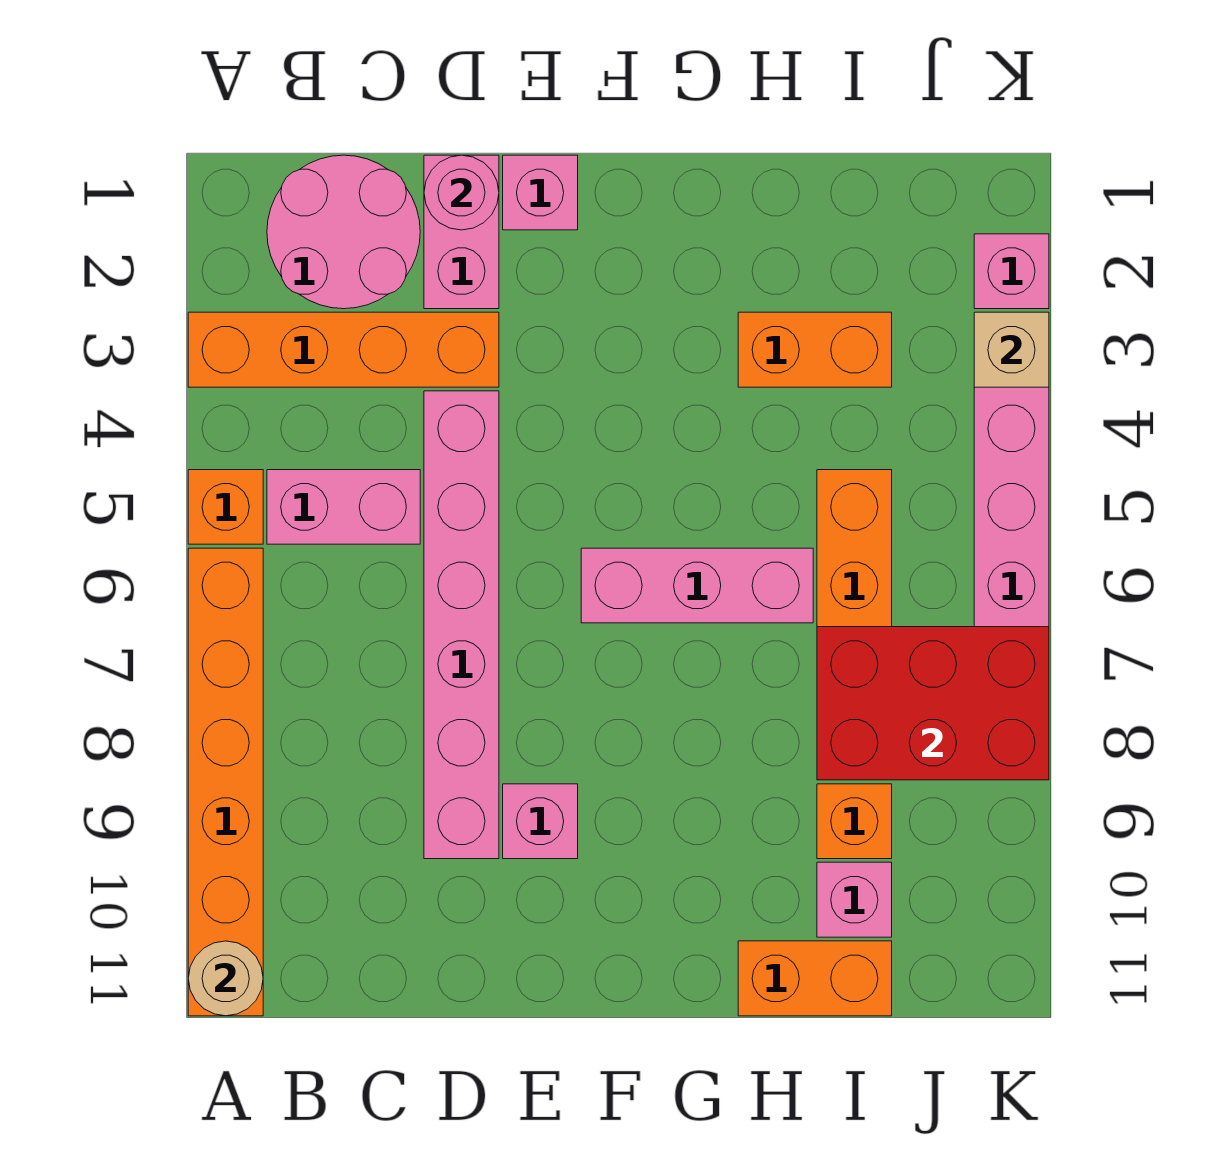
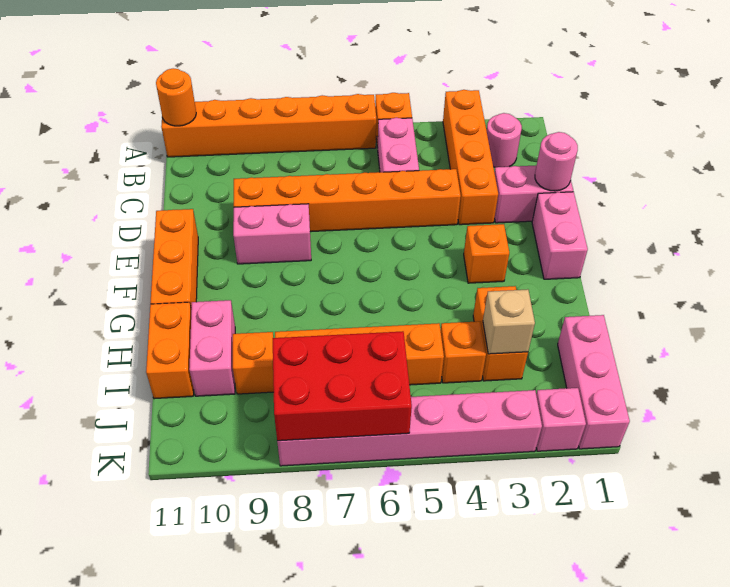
tan round brick A11 level 2 -> orange round brick A11 level 2
pink round brick B1:C2 level 1 -> pink round brick B2 level 1
pink brick D4:D9 level 1 -> orange brick D4:D9 level 1
pink brick E1 level 1 -> pink brick E1:F1 level 1
pink brick E9 level 1 -> pink brick E8:E9 level 1
none -> orange brick E11:G11 level 1
none -> orange brick F3 level 1
pink brick F6:H6 level 1 -> pink brick I1:K1 level 1
none -> orange brick I4 level 1
red brick I7:K8 level 2 -> red brick J6:K8 level 2
pink brick I10 level 1 -> pink brick H10:I10 level 1
tan brick K3 level 2 -> tan brick I3 level 2

